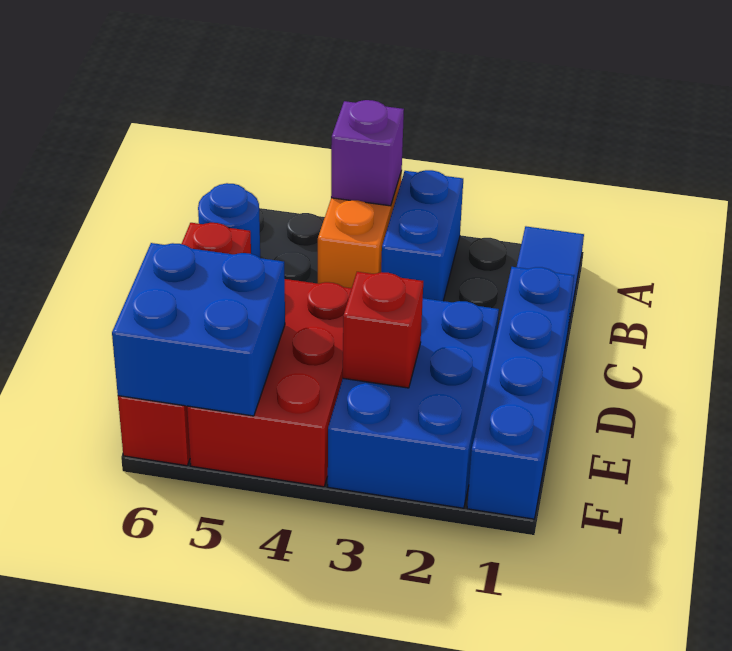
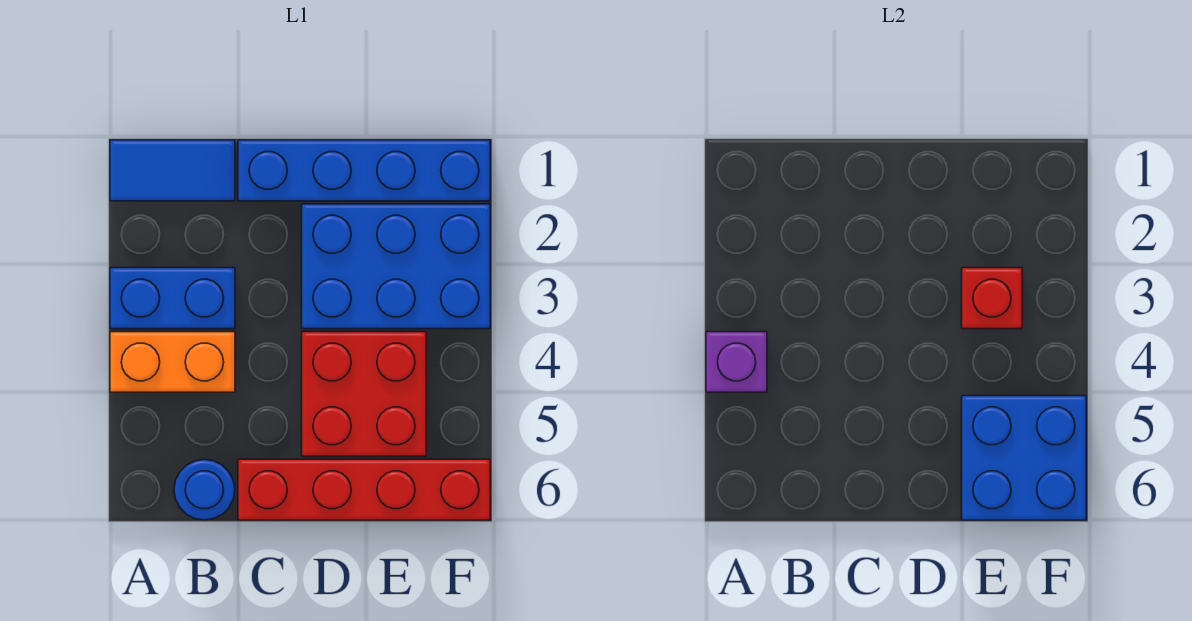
red brick D4:F5 level 1 -> red brick D4:E5 level 1

